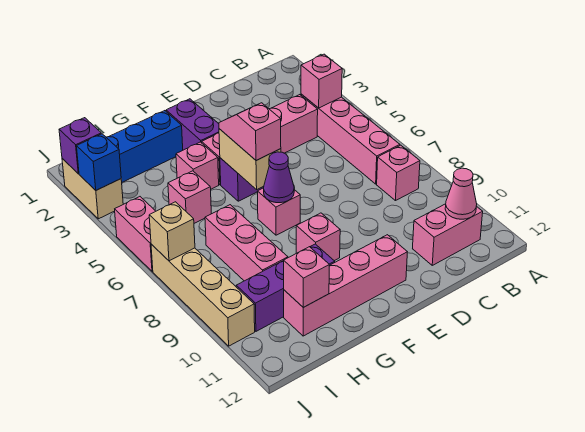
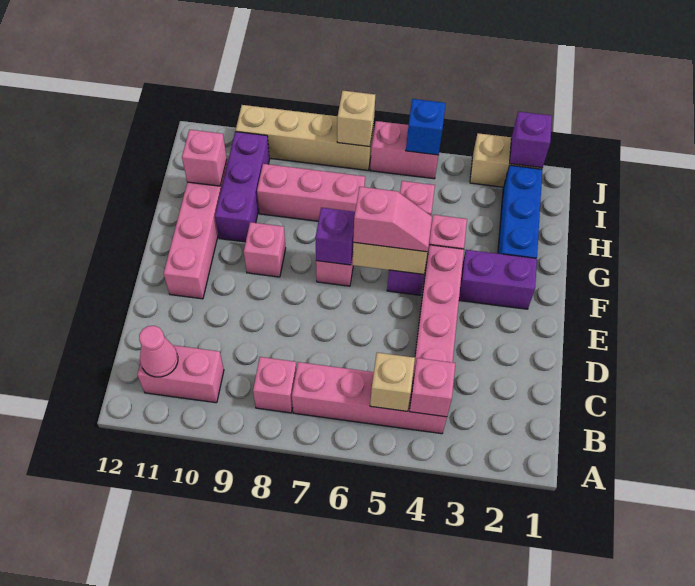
none -> tan brick B5 level 2
pink brick B11:C11 level 1 -> pink brick B10:B11 level 1
purple cone F7 level 2 -> purple brick F7 level 2
blue brick J3 level 2 -> blue brick J5 level 2

